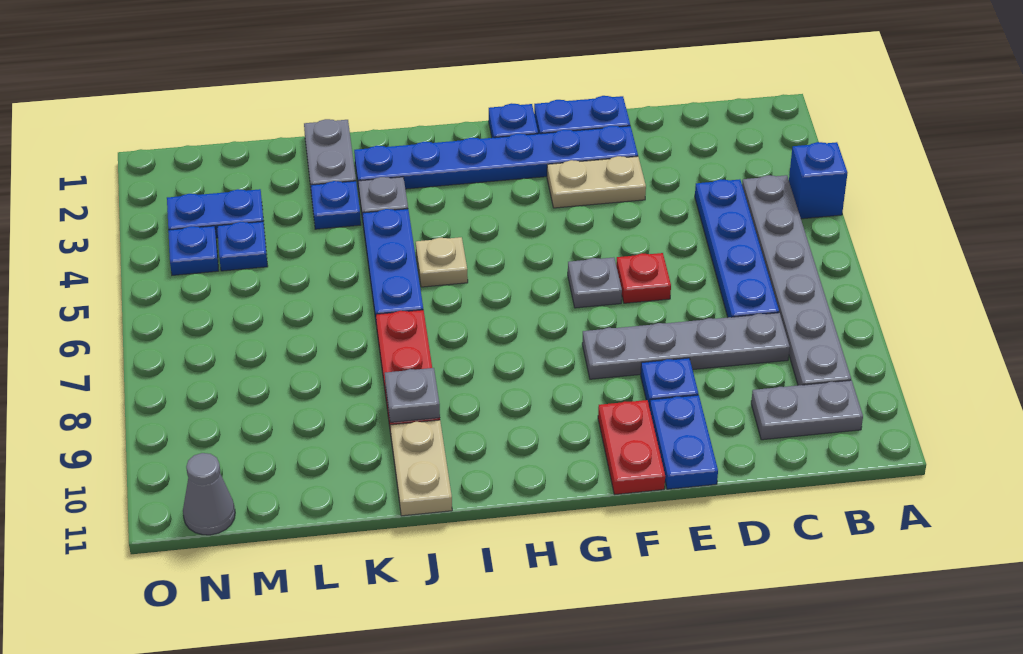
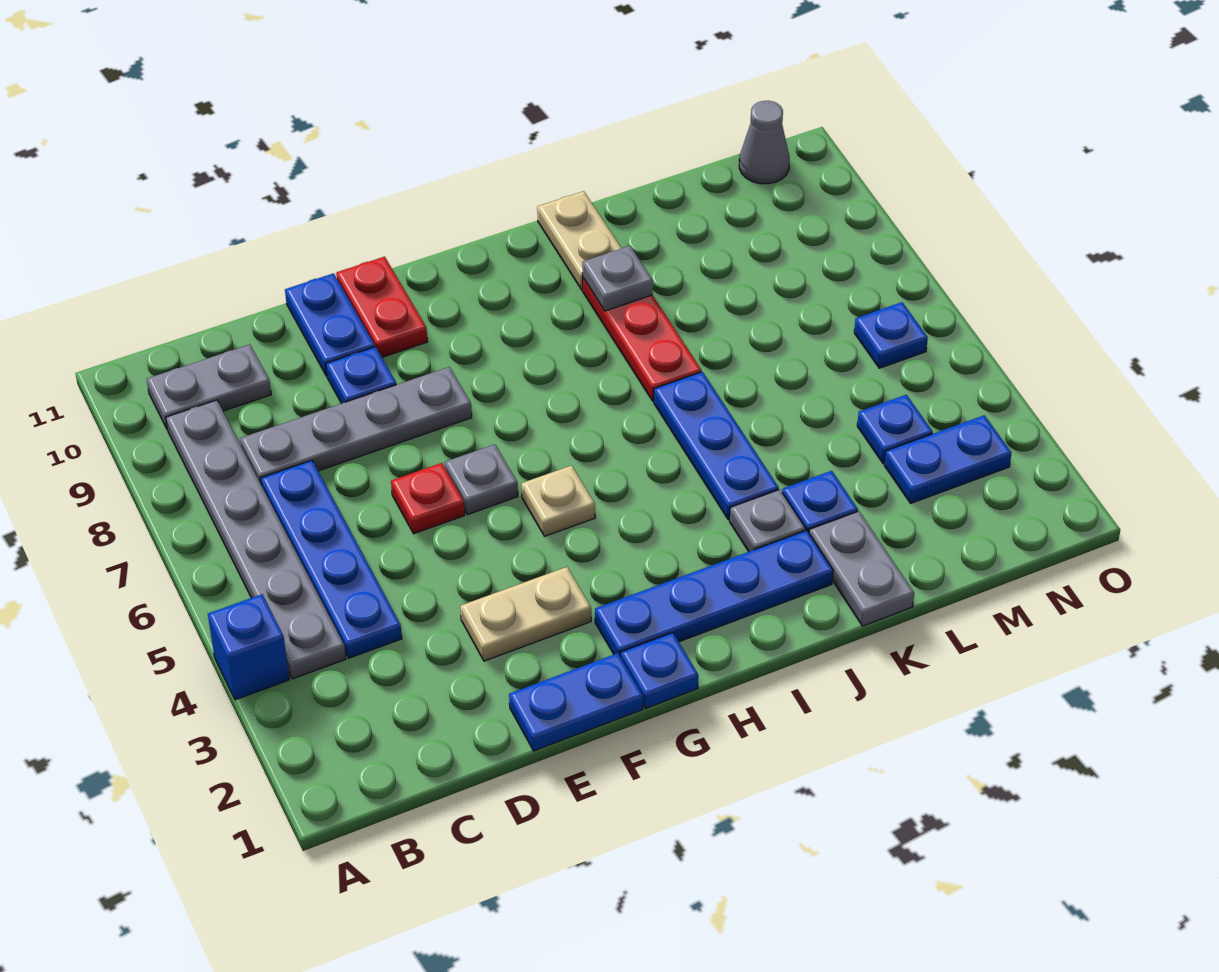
blue plate E2:J2 level 1 -> blue plate G2:J2 level 1
tan plate I5 level 1 -> tan plate G5 level 1
blue plate N4 level 1 -> blue plate N6 level 1

